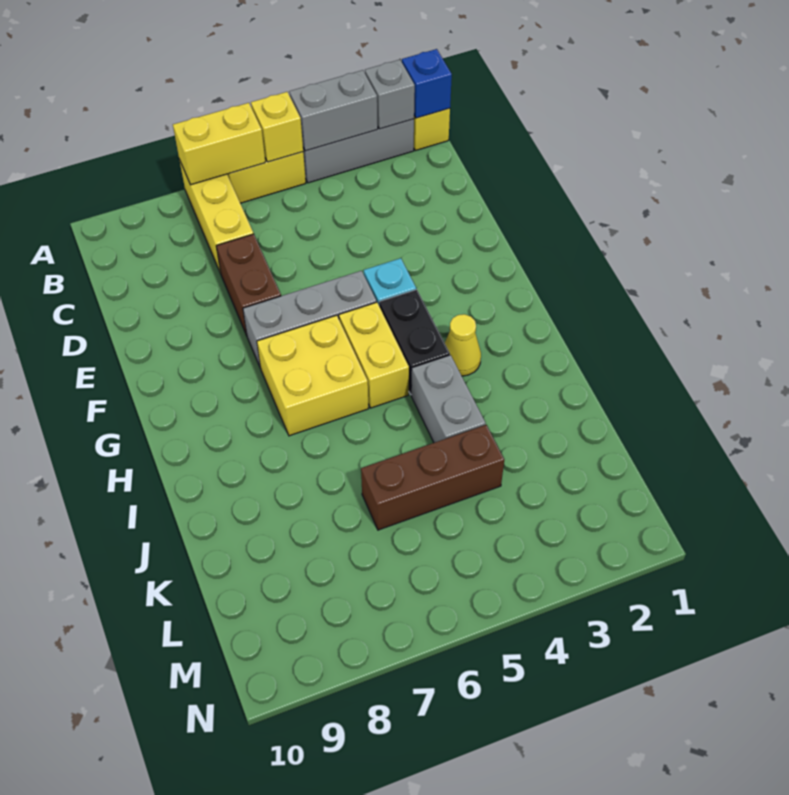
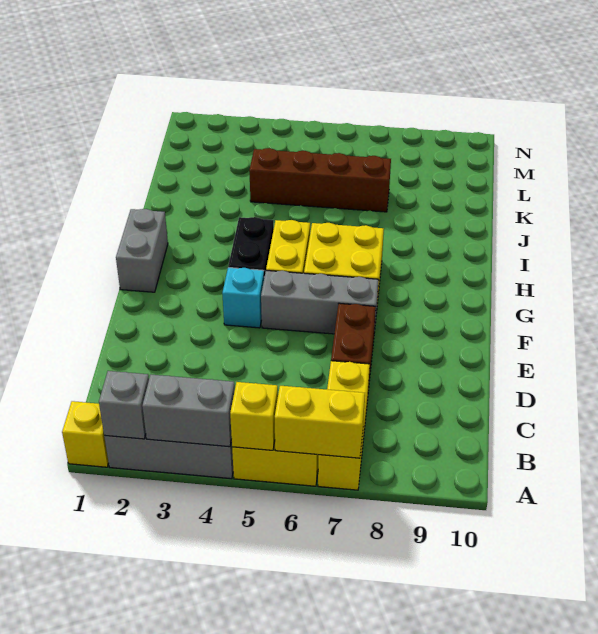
blue brick A1 level 2 -> none
yellow cone H3 level 1 -> none
grey brick I4:J4 level 1 -> grey brick G1:H1 level 1
brown brick K4:K6 level 1 -> brown brick K4:K7 level 1

